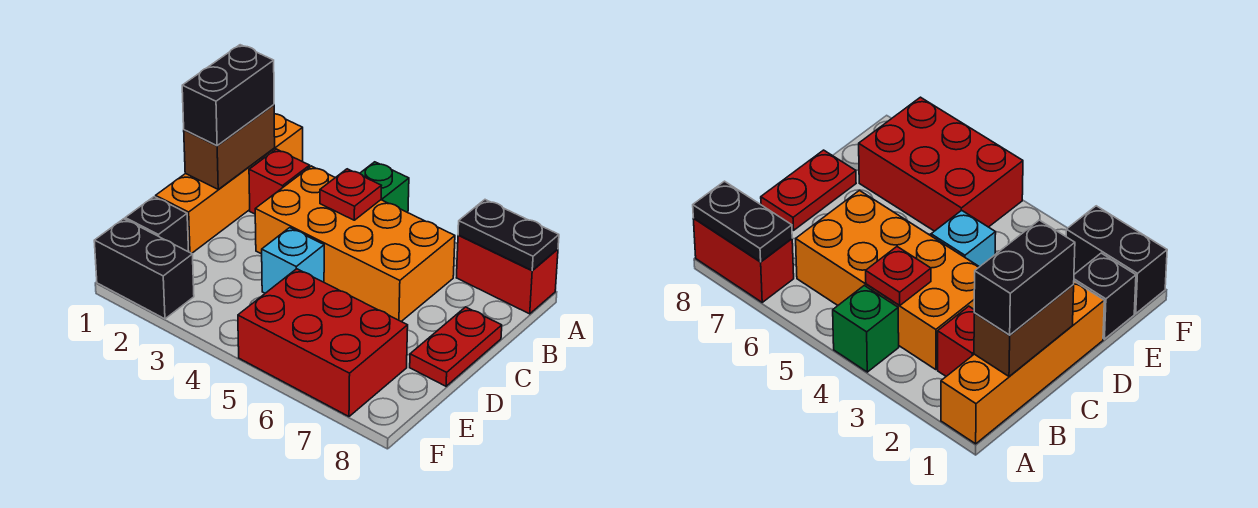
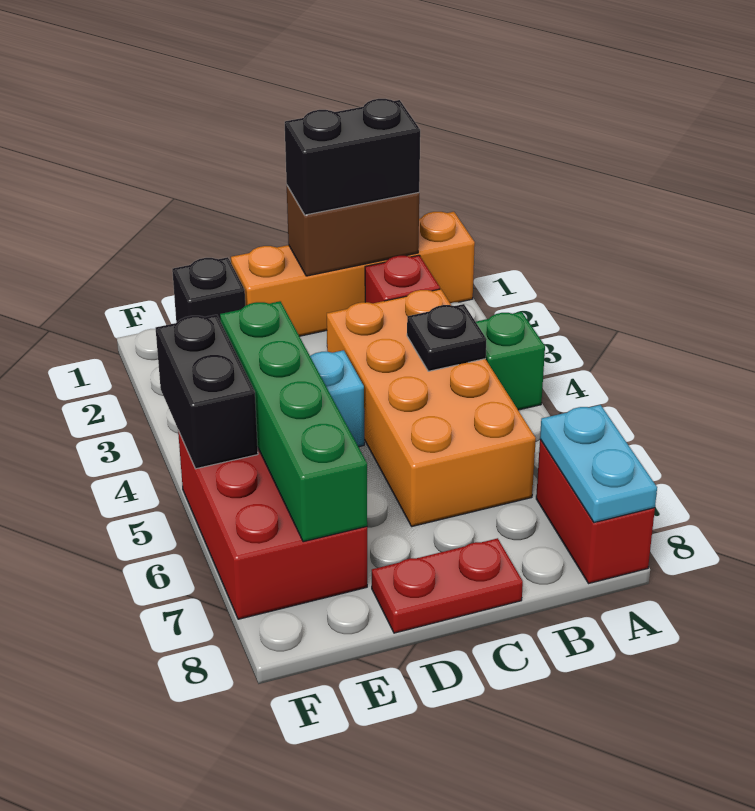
black plate A7:A8 level 2 -> cyan plate A7:A8 level 2
red plate B4 level 2 -> black plate B4 level 2
none -> green brick E4:E7 level 2
black brick F1:F2 level 1 -> black brick F4:F5 level 2

